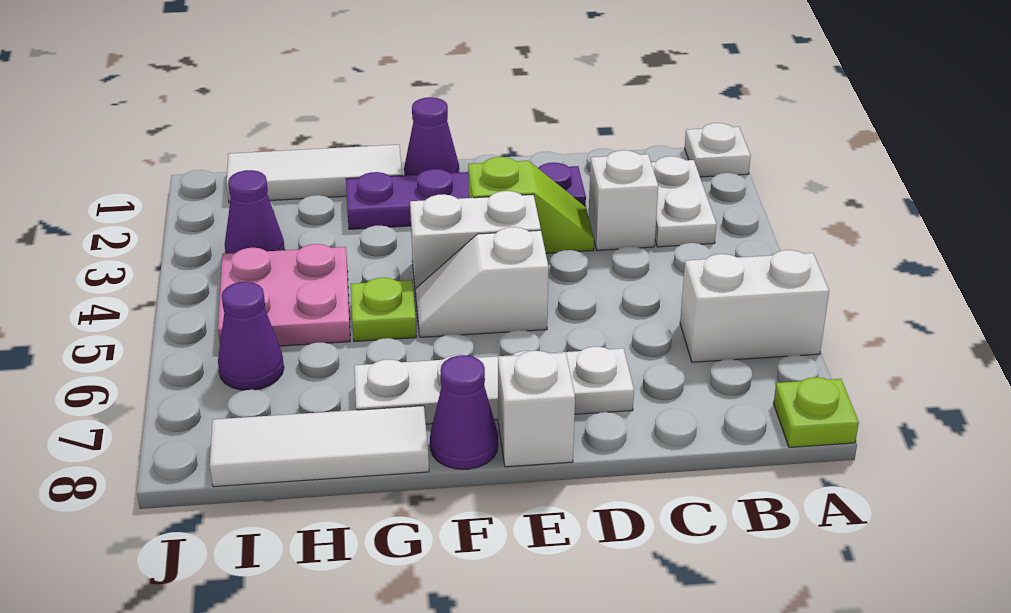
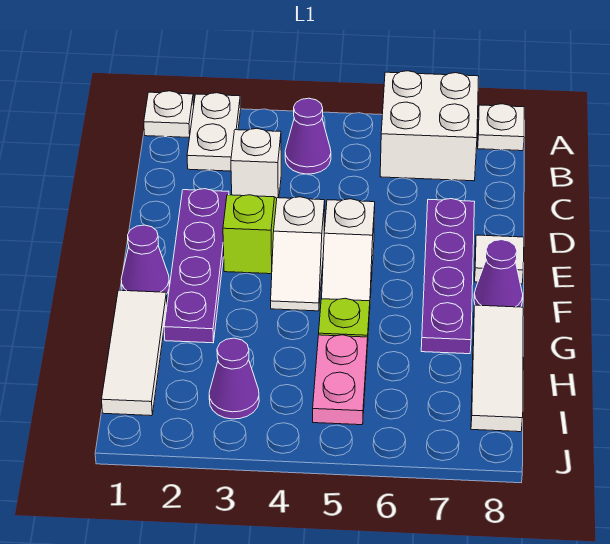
white brick A6:B6 level 1 -> white brick A6:B7 level 1
lime plate A8 level 1 -> white plate A8 level 1
white plate B2:B3 level 1 -> white plate A2:B2 level 1
white plate D7:G7 level 1 -> purple plate D7:G7 level 1
white brick E4:F4 level 1 -> white slope E4:F4 level 1 top E
white brick E8 level 1 -> white tile E8 level 1
pink plate H4:I5 level 1 -> pink plate H5:I5 level 1
purple cone I6 level 1 -> purple cone B4 level 1

